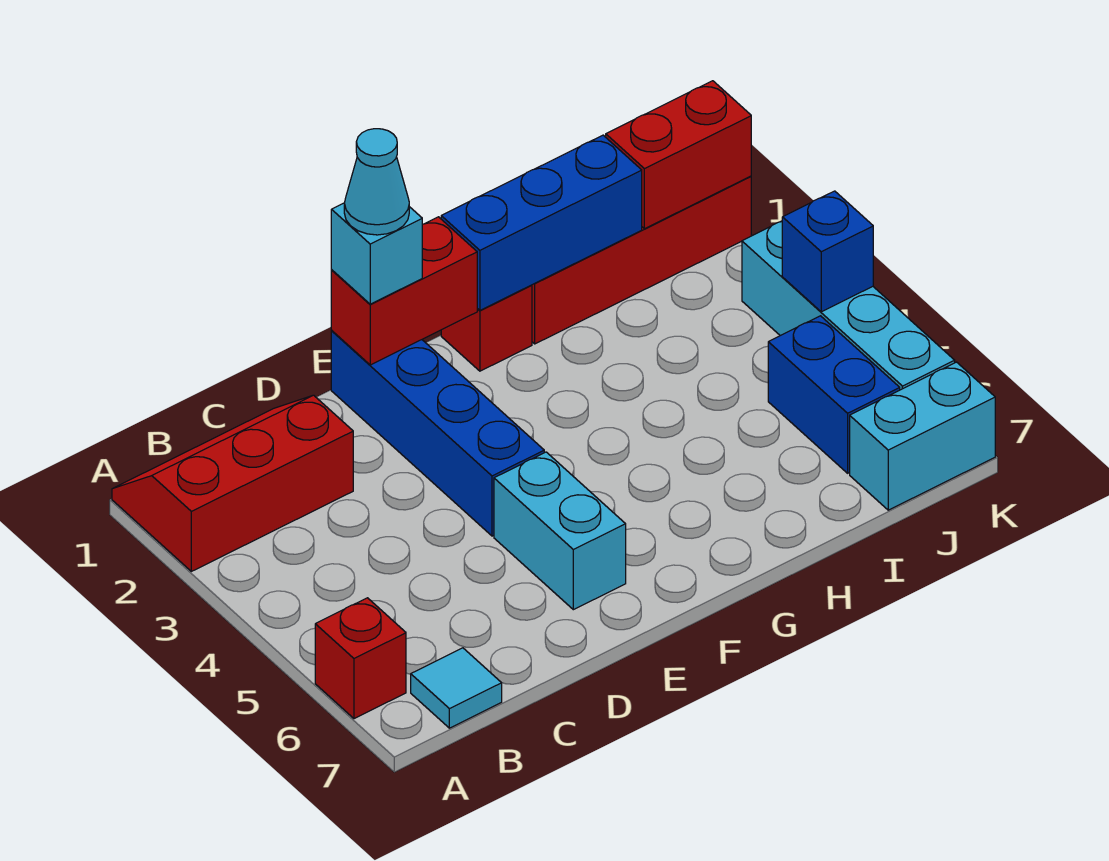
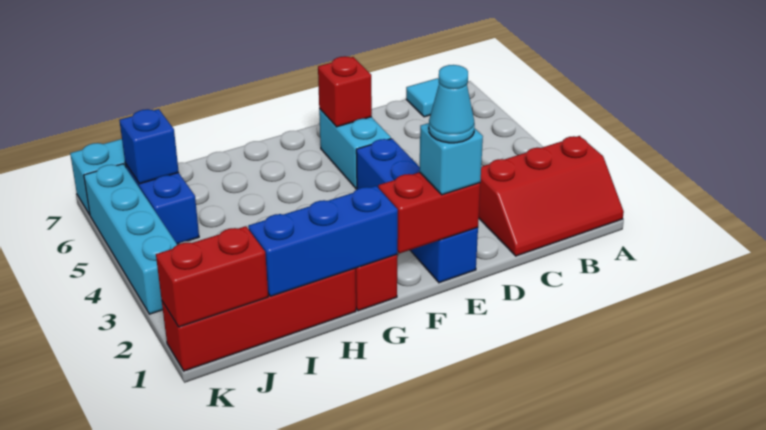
red brick A6 level 1 -> red brick E6 level 2
blue brick K4 level 2 -> blue brick J6 level 2

